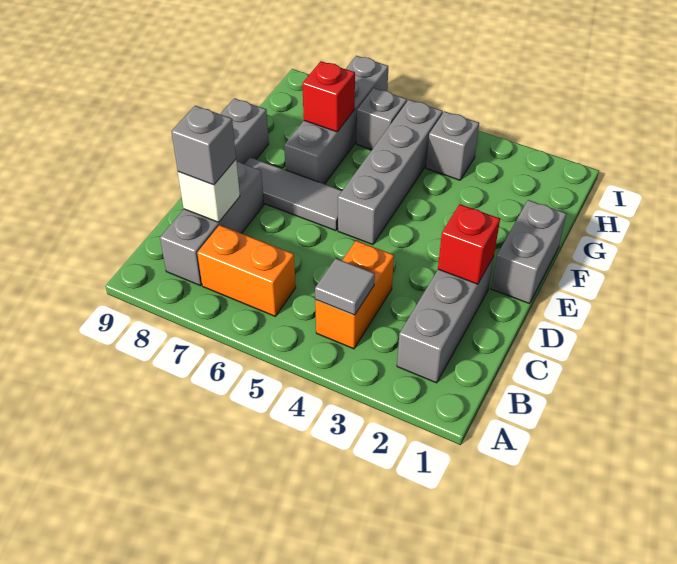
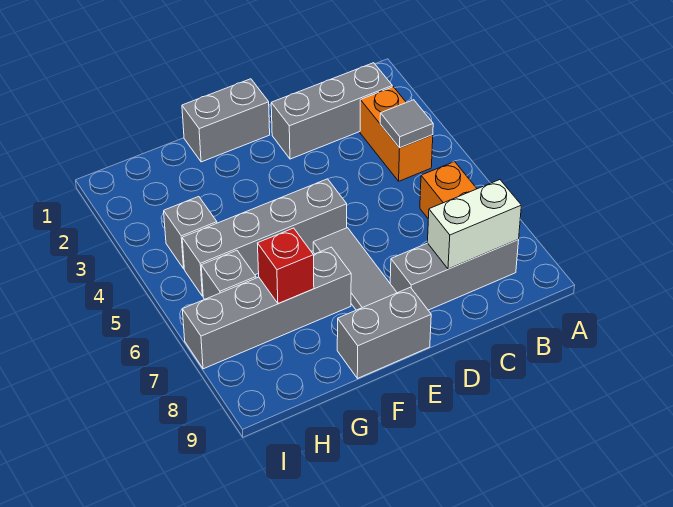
orange brick B4:C4 level 1 -> orange brick B3:B4 level 1
white brick C8 level 2 -> white brick B8:C8 level 2
grey brick C8 level 3 -> none
red brick D2 level 2 -> none

